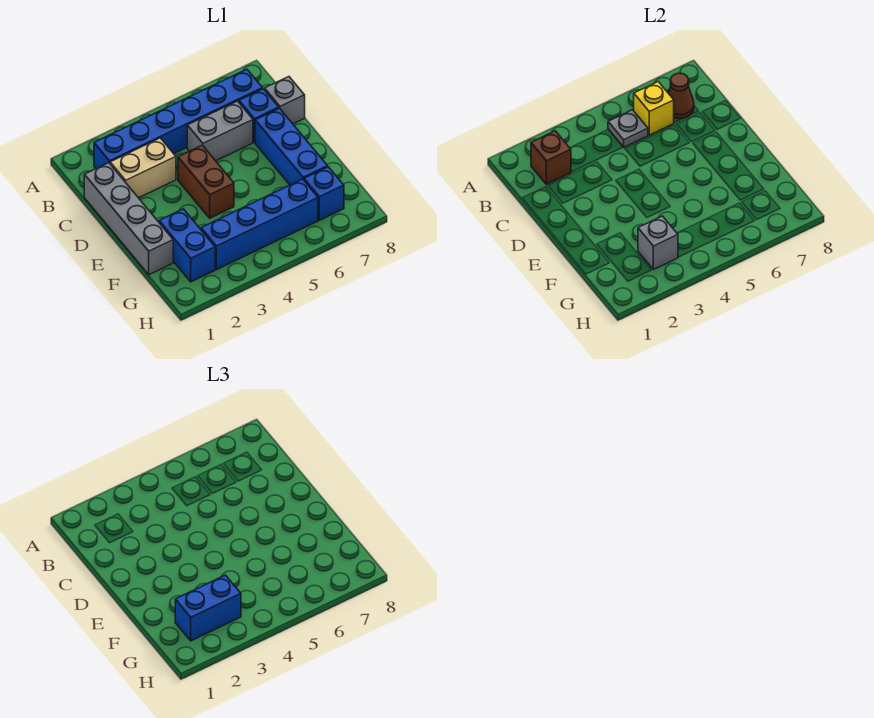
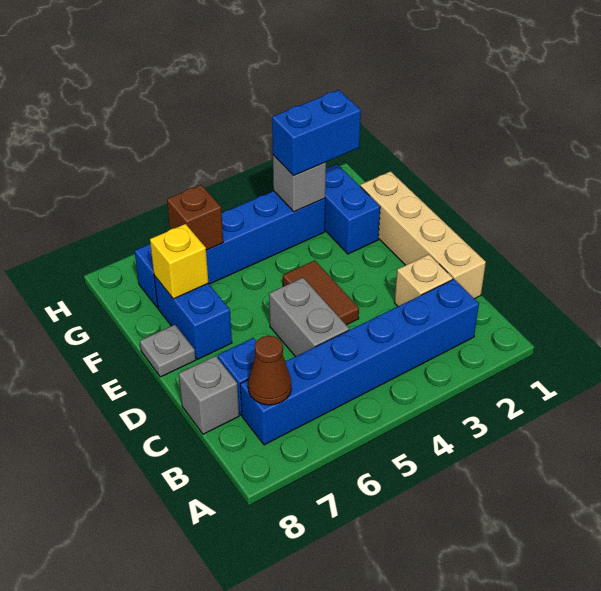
brown brick B2 level 2 -> brown brick G6 level 2
grey plate B5 level 2 -> grey plate E8 level 1
yellow brick B6 level 2 -> yellow brick F7 level 2
grey brick C1:F1 level 1 -> tan brick C1:F1 level 1
tan brick C2:C3 level 1 -> tan brick C2 level 1
grey brick C5:C6 level 1 -> grey brick C5:D5 level 1
brown brick D4:E4 level 1 -> brown tile D4:E4 level 1
blue brick D7:F7 level 1 -> blue brick E7:F7 level 1

